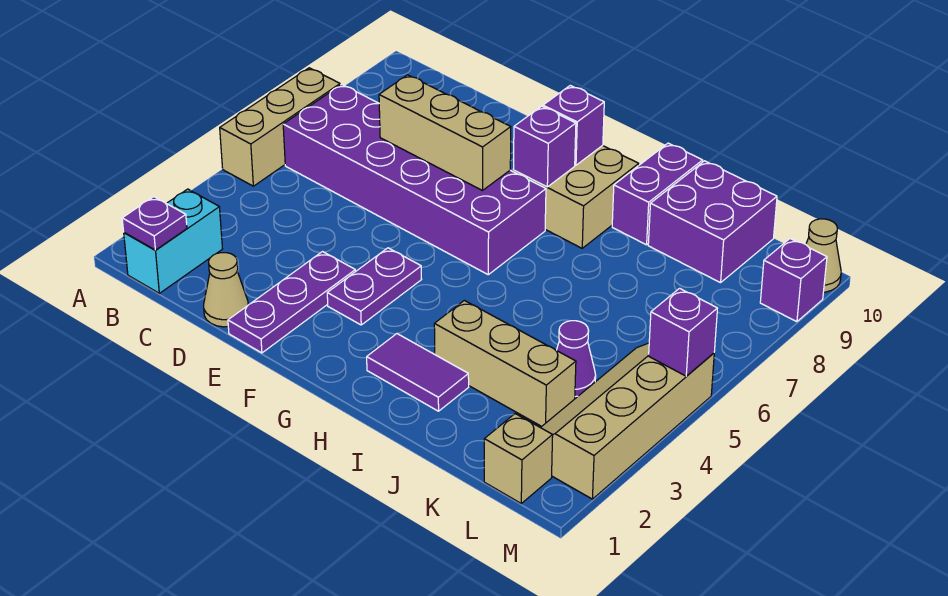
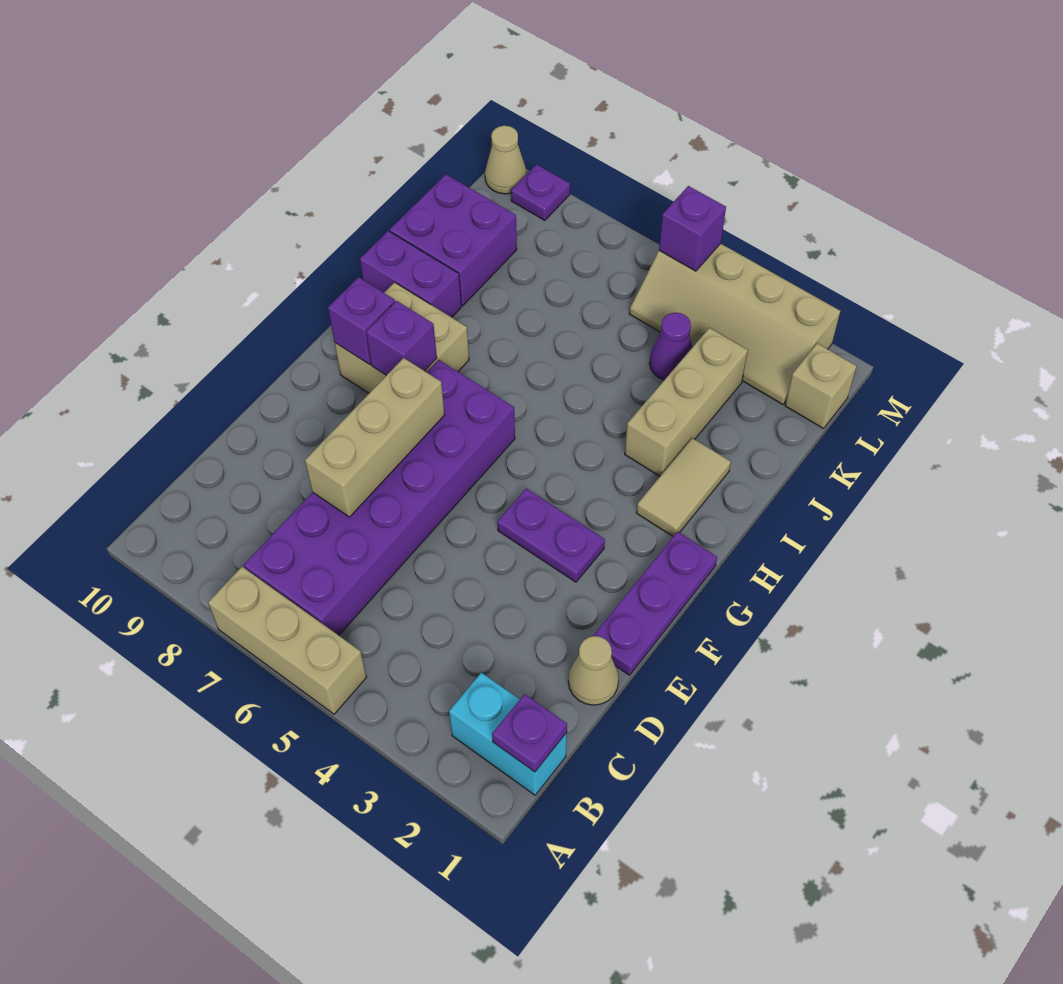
purple plate E1:E3 level 1 -> purple plate E1:G1 level 1
purple tile H2:I2 level 1 -> tan tile H2:I2 level 1
purple brick M9 level 1 -> purple plate M9 level 1

